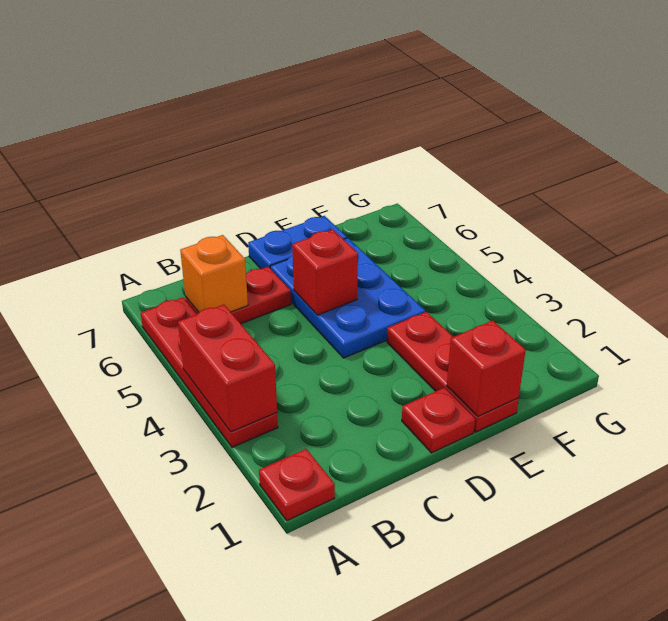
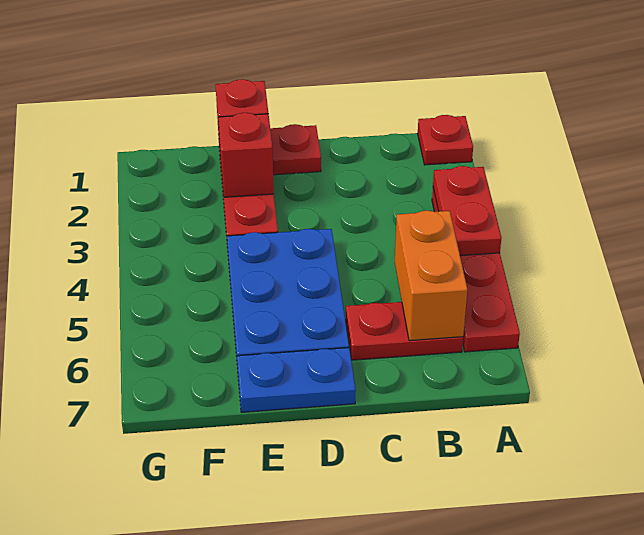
red brick A3:A4 level 2 -> red plate A3:A4 level 2
orange brick B6 level 2 -> orange brick B5:B6 level 2
red brick D5 level 2 -> red brick E2 level 2

